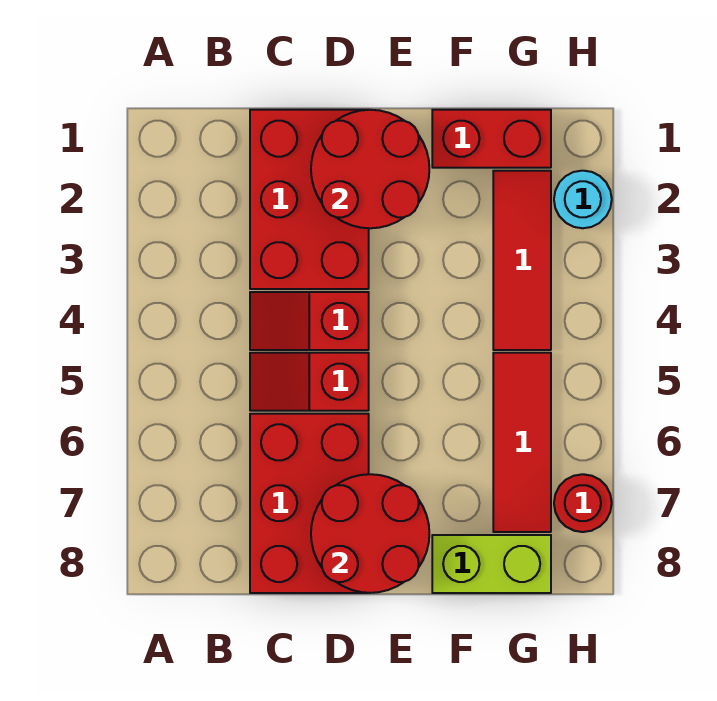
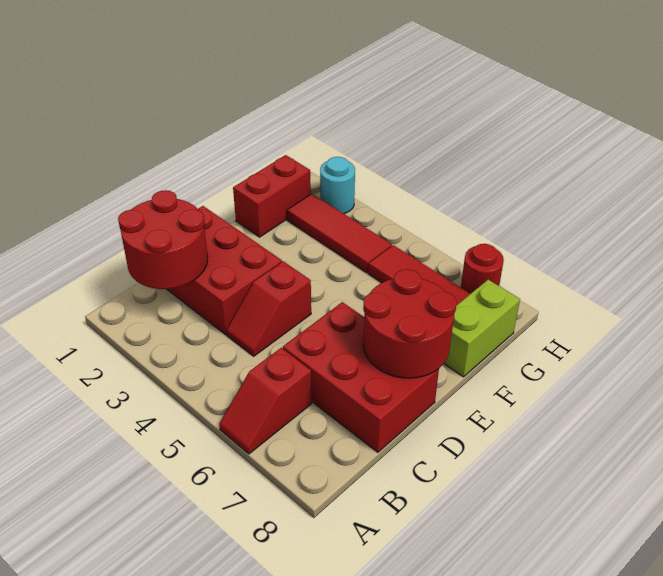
red slope C5:D5 level 1 top D -> red slope A6:B6 level 1 top B
red round brick D1:E2 level 2 -> red round brick B1:C2 level 2

